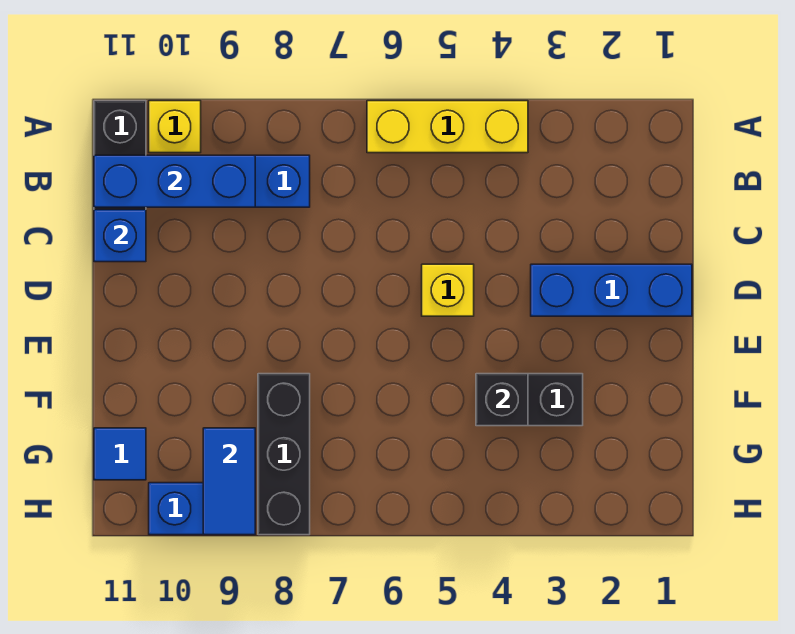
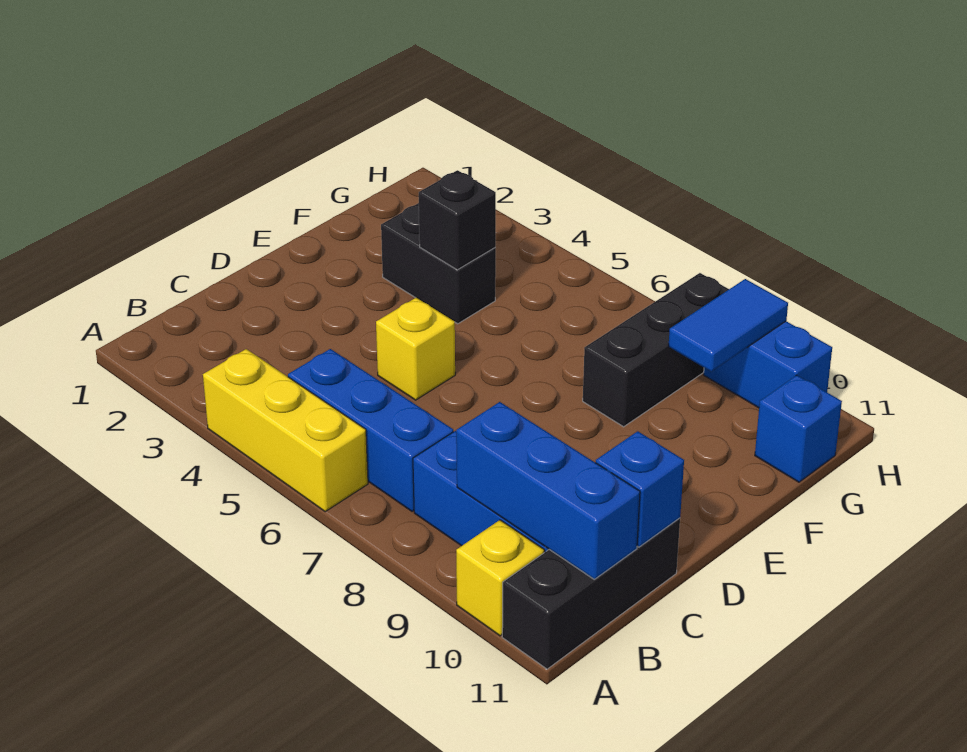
blue brick D1:D3 level 1 -> blue brick B5:B7 level 1
blue tile G11 level 1 -> blue brick G11 level 1

